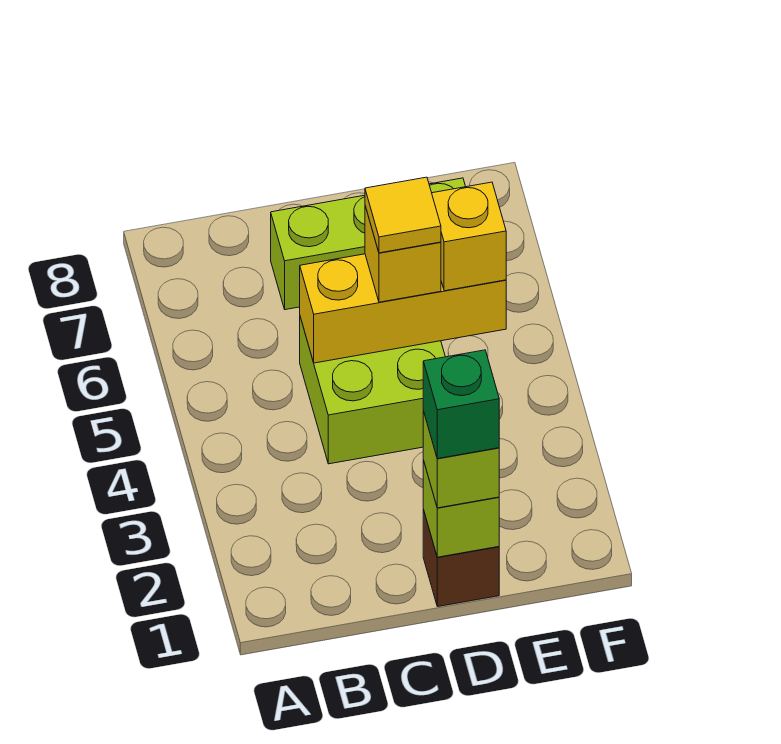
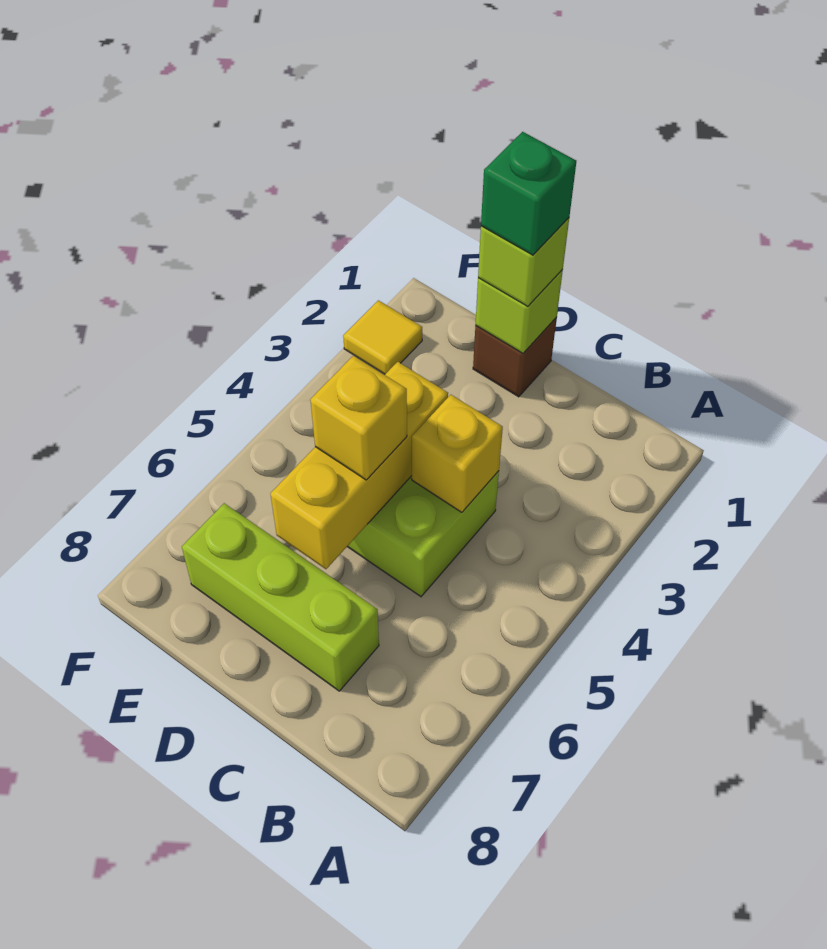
yellow brick C5:E5 level 2 -> yellow brick D4:D6 level 2
yellow tile D5 level 4 -> yellow tile F2 level 1
yellow brick E5 level 3 -> yellow brick C4 level 2

